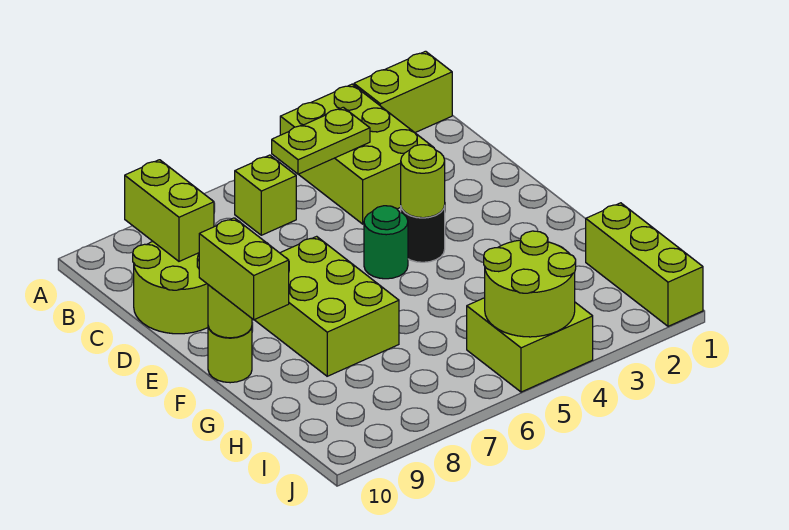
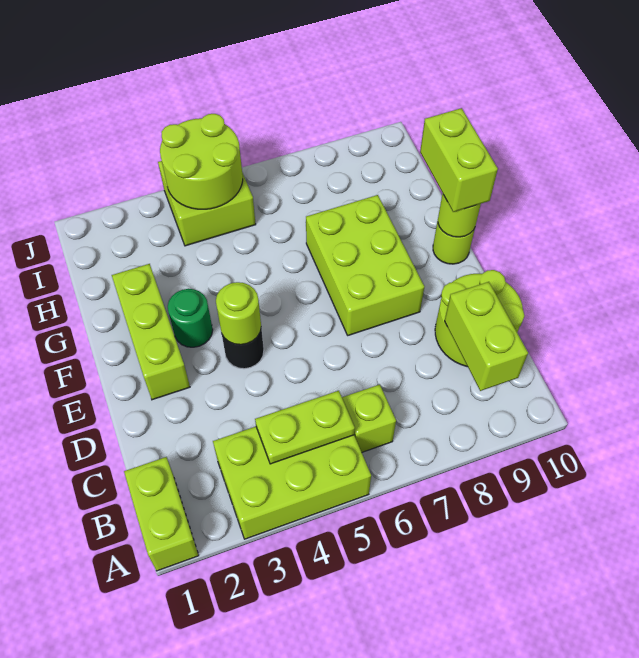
lime brick A1:A2 level 1 -> lime brick A1:B1 level 1
lime brick A3:C4 level 1 -> lime brick A3:B5 level 1
green round brick E5 level 1 -> green round brick F3 level 1
lime brick H1:J1 level 1 -> lime brick E2:G2 level 1

